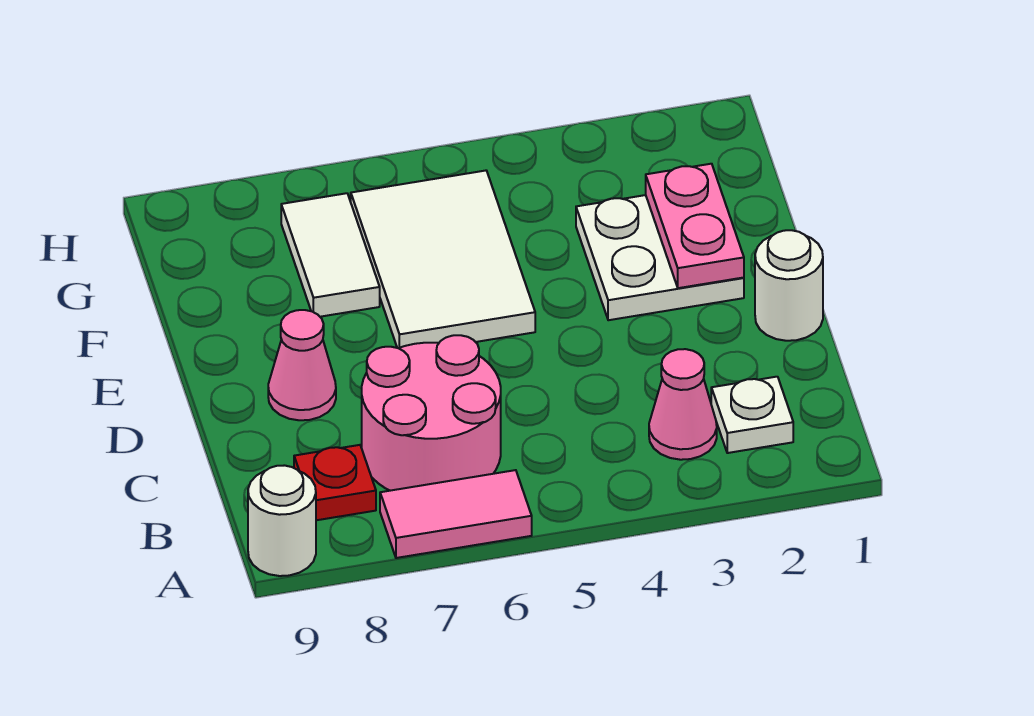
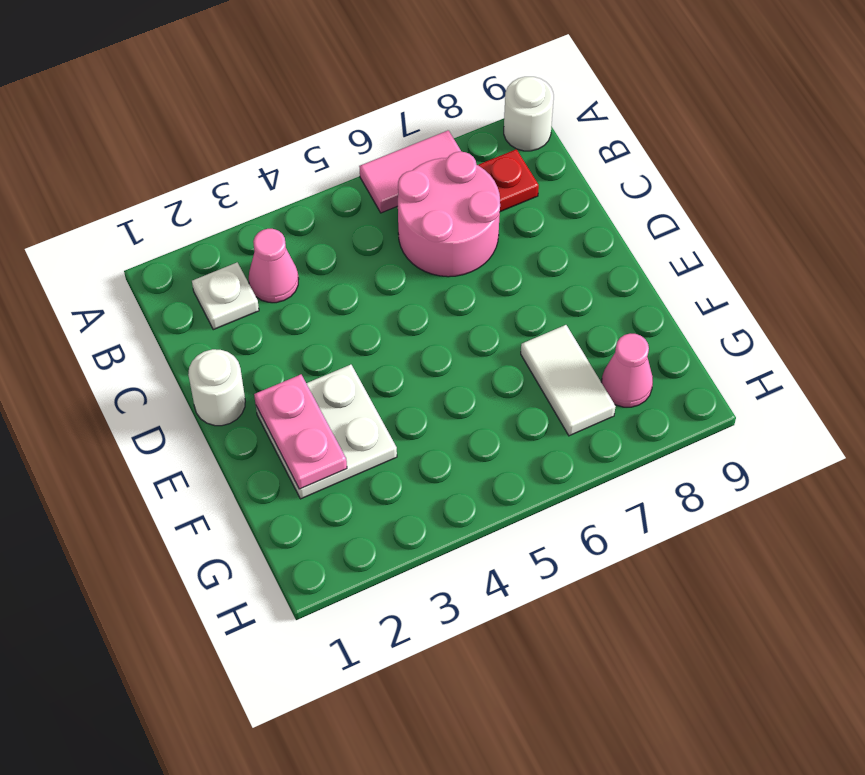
pink cone D8 level 1 -> pink cone G8 level 1
white tile E5:G6 level 1 -> none

